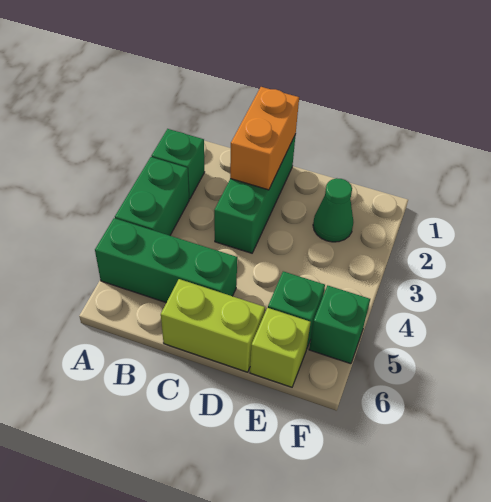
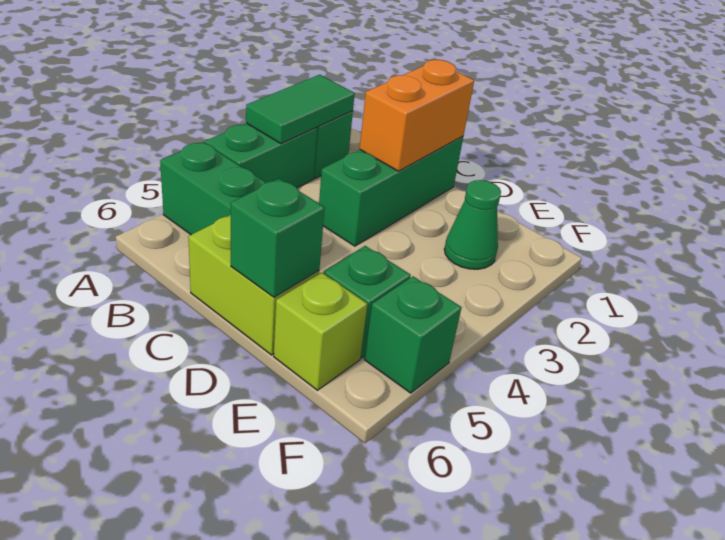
none -> green tile A2:A3 level 2
none -> green brick D6 level 2

